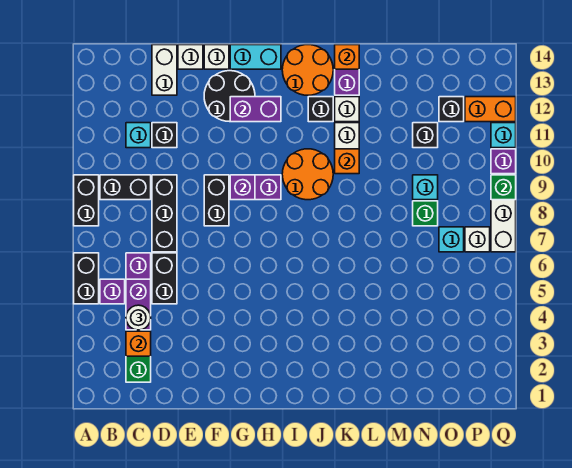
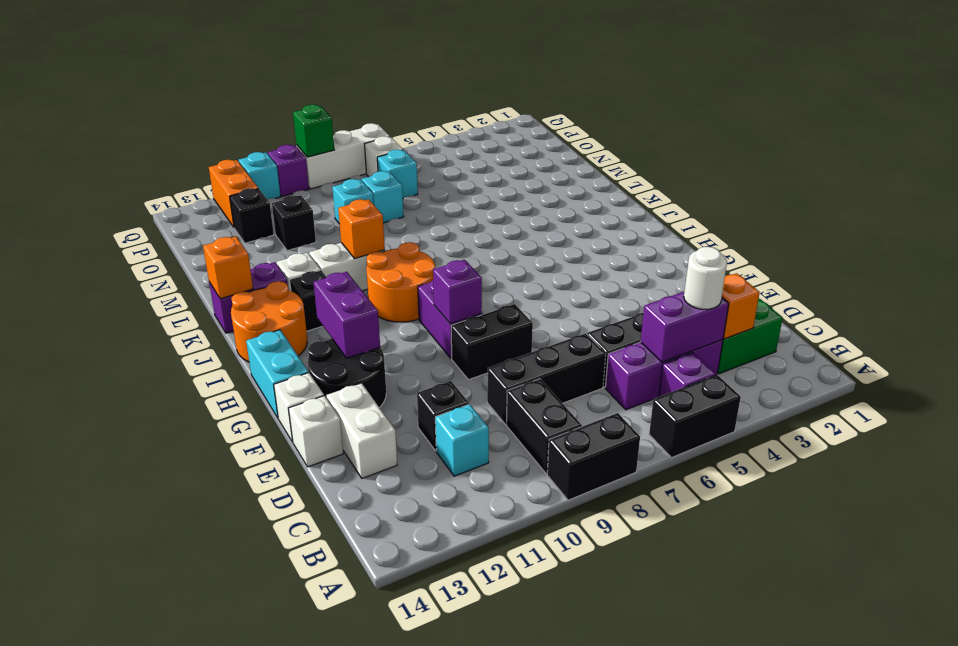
white brick D13:D14 level 1 -> white brick D13:E13 level 1
green brick N8 level 1 -> cyan brick N8 level 1

